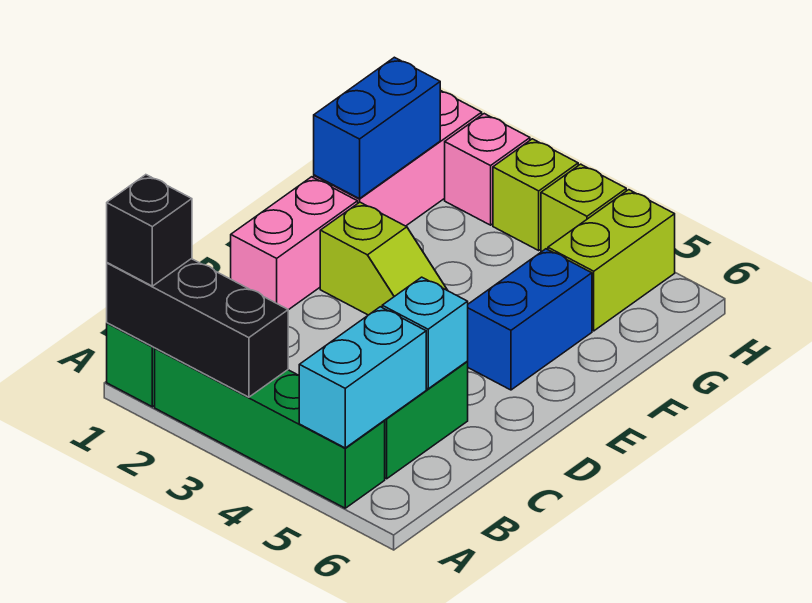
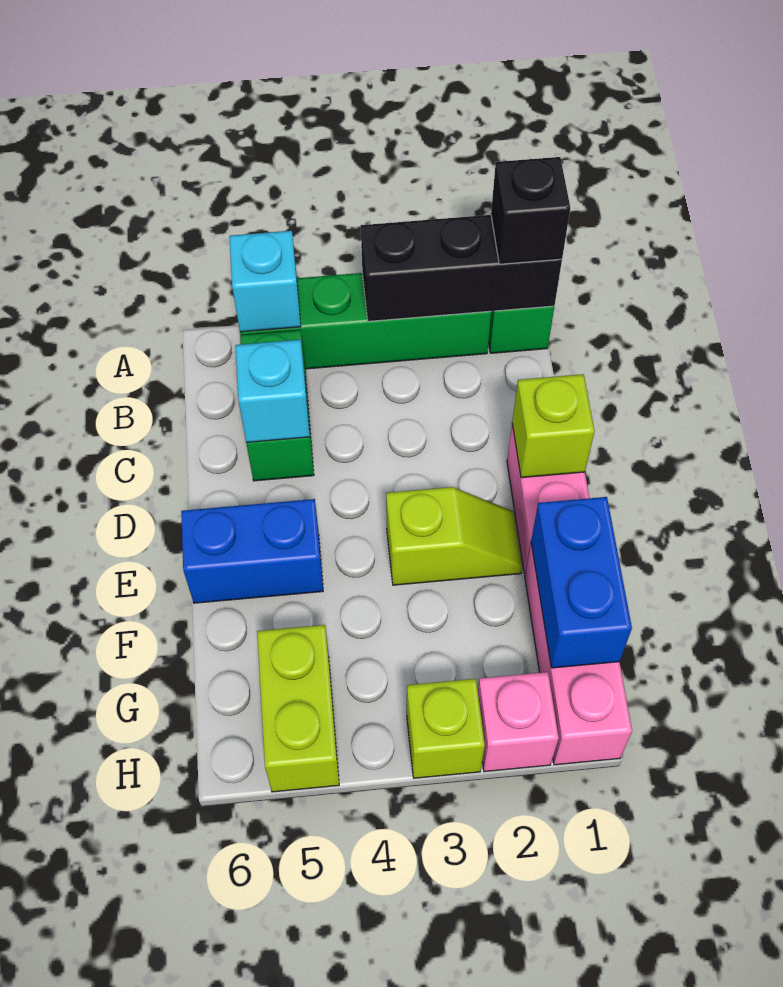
cyan brick A5:B5 level 2 -> cyan brick A5 level 2
lime slope E2:E3 level 1 top 2 -> lime slope E2:E3 level 1 top 3
blue brick E5:F5 level 1 -> blue brick E5:E6 level 1
lime brick H4 level 1 -> lime brick D1 level 2

